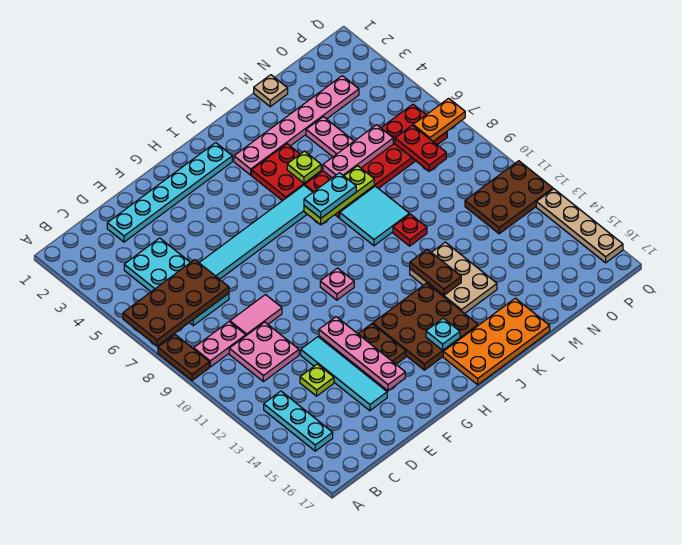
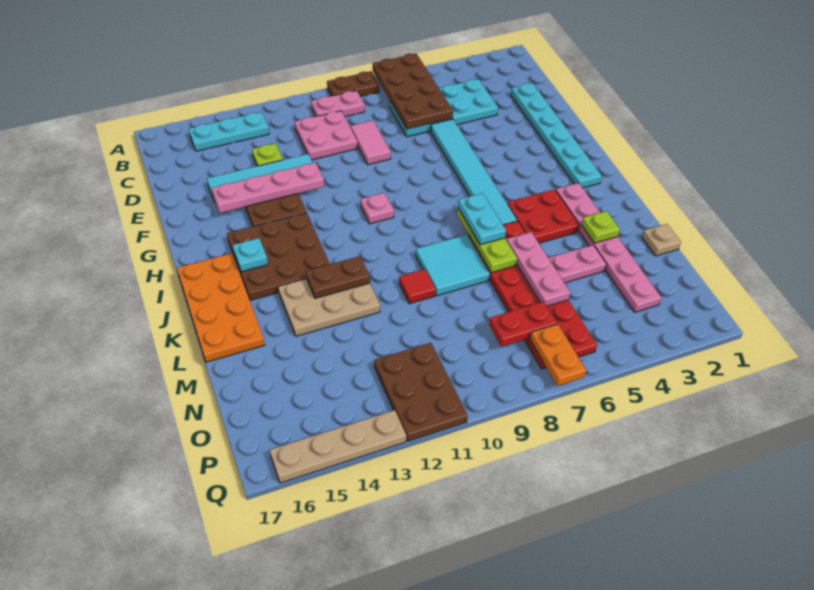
pink plate B9:C9 level 1 -> pink plate B9:B10 level 1
lime plate K5 level 2 -> lime plate L3 level 2
red plate L10 level 1 -> red tile L10 level 1

